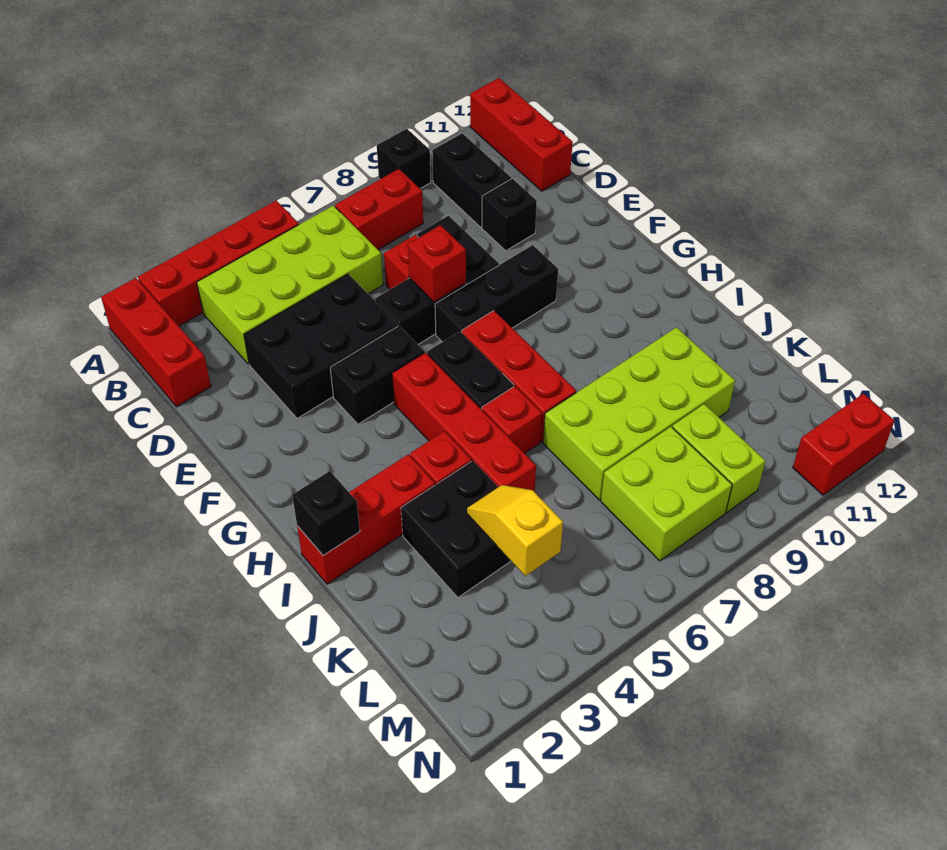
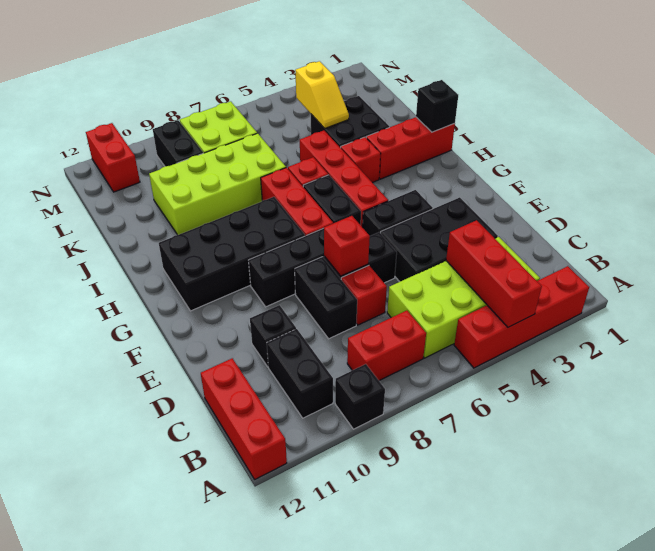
red brick A1:C1 level 1 -> red brick A4:C4 level 2
none -> black brick G8:H11 level 1
lime brick L9:M9 level 1 -> black brick L9:M9 level 1
red brick N11:N12 level 1 -> red brick M11:N11 level 1

